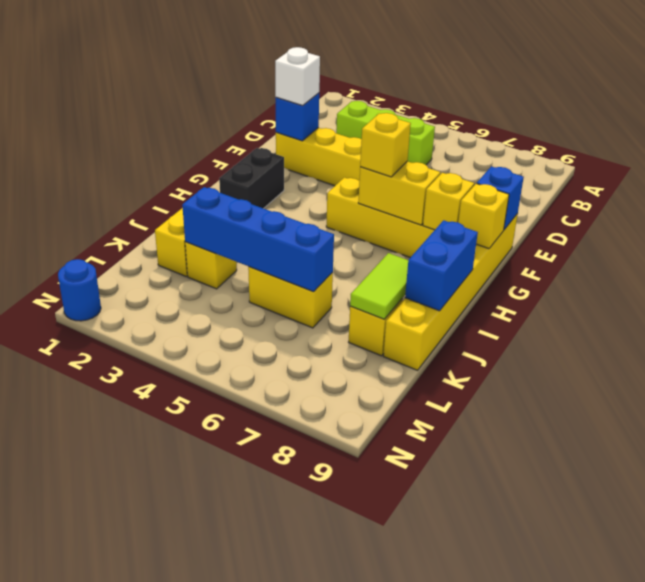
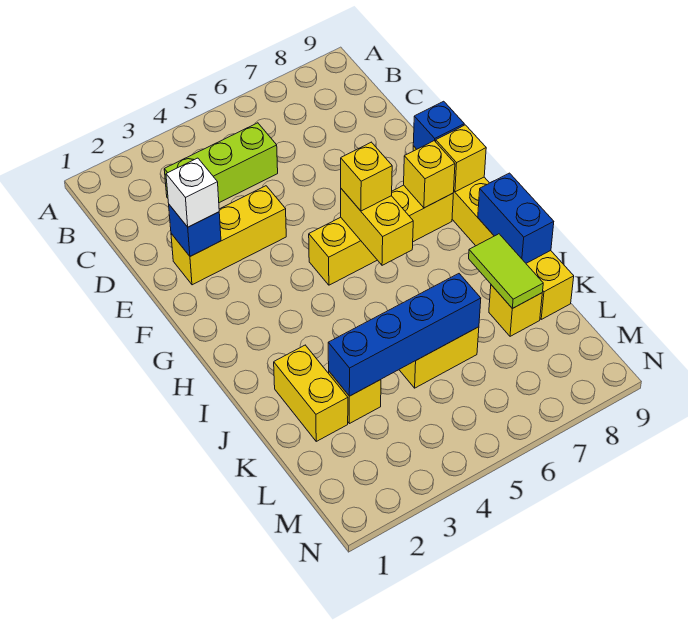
black brick G2:H2 level 1 -> none
yellow brick G6:G7 level 2 -> yellow brick G6:H6 level 2
blue round brick N1 level 1 -> none

